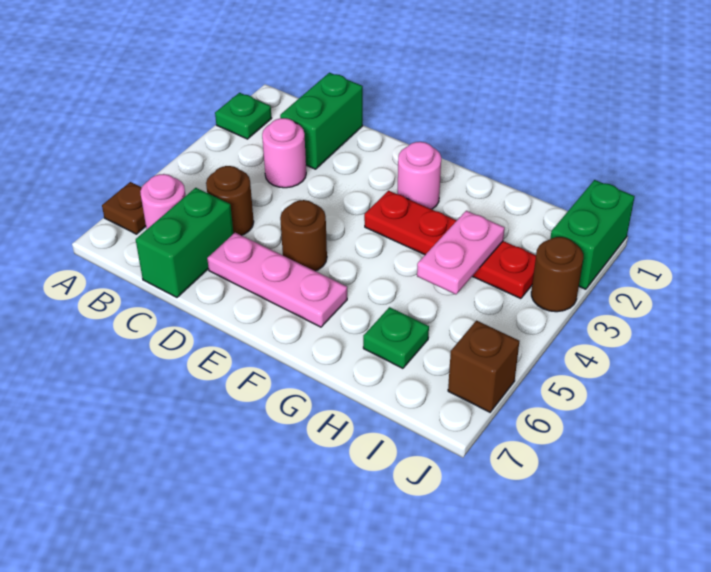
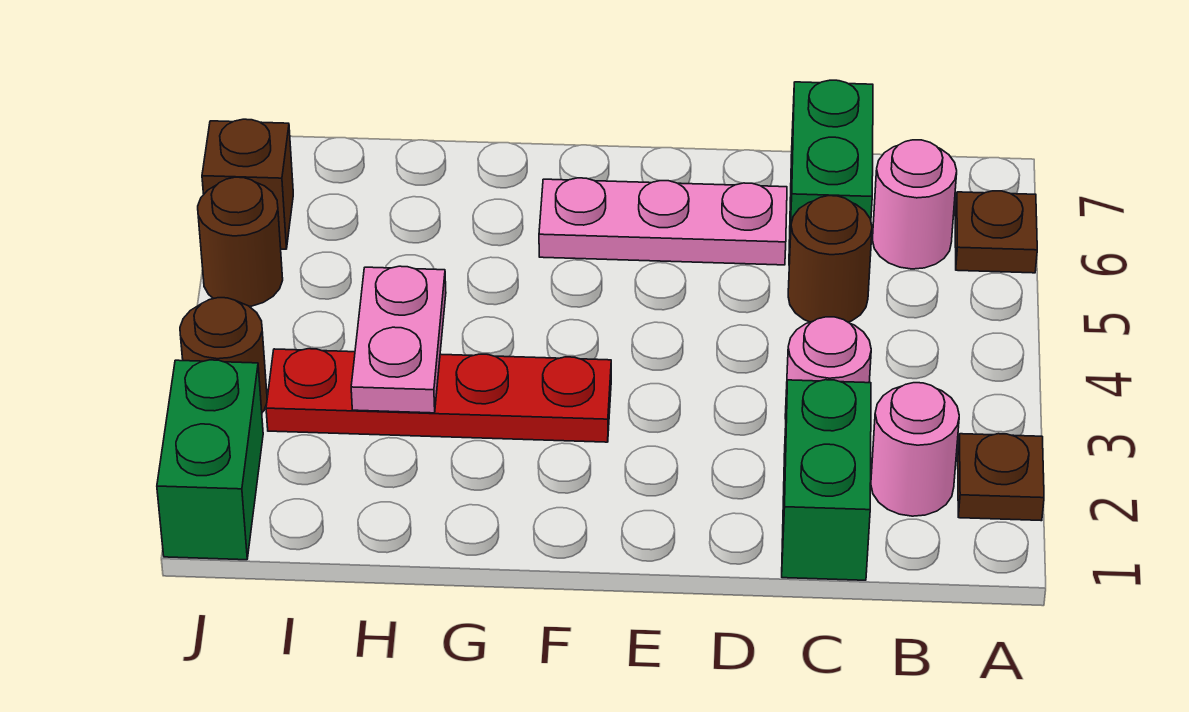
green plate A2 level 1 -> brown plate A2 level 1
brown round brick E5 level 1 -> brown round brick J5 level 1
pink round brick F2 level 1 -> pink round brick B2 level 1
green plate H6 level 1 -> none

